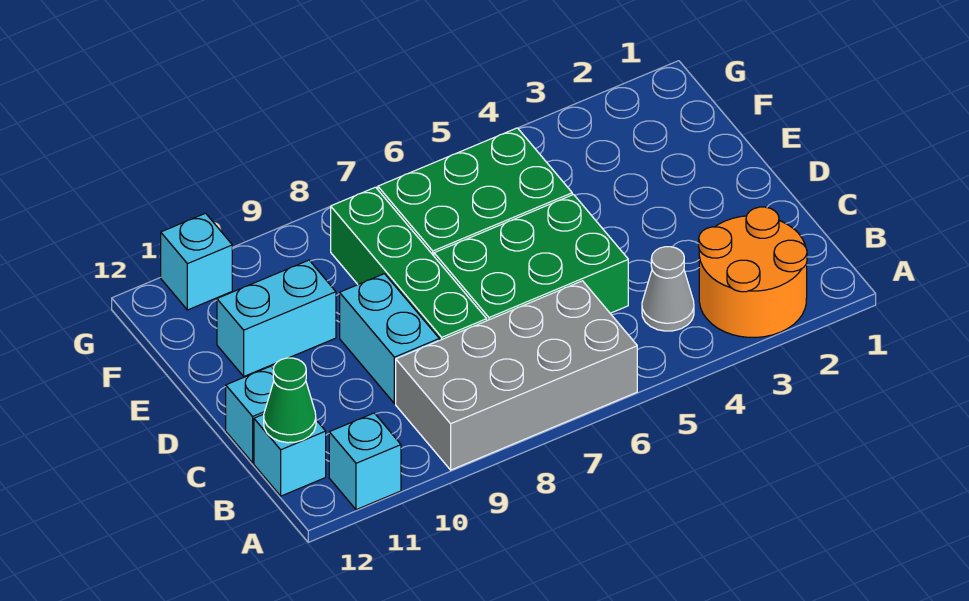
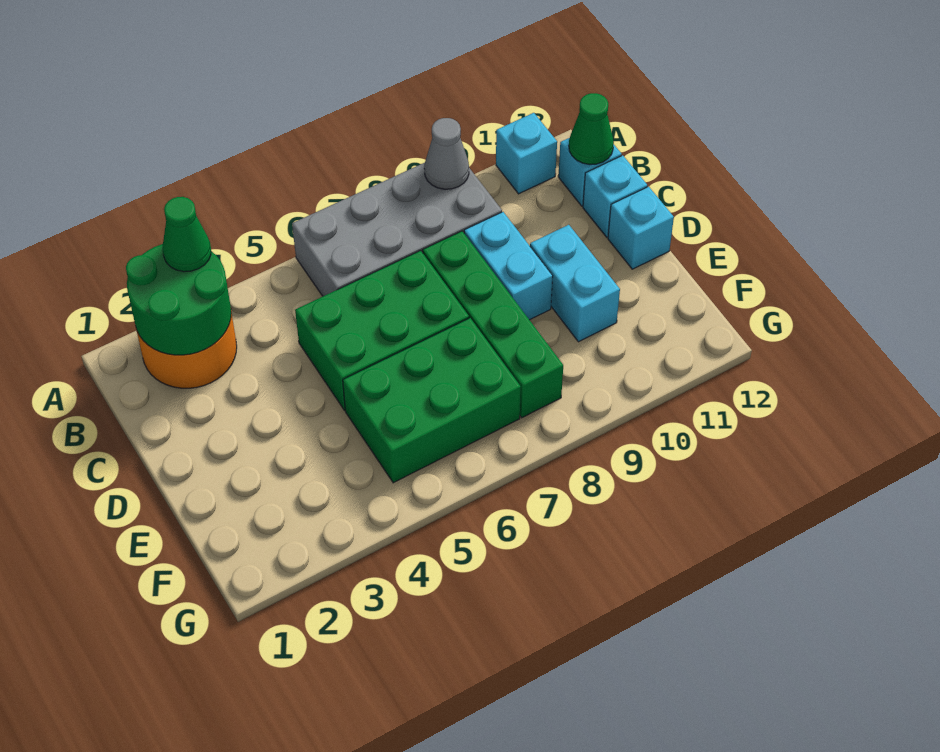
none -> green round brick A2:B3 level 2
none -> green cone A3 level 3
grey cone B4 level 1 -> grey cone A9 level 2
cyan brick E10:E11 level 1 -> cyan brick D10:E10 level 1
cyan brick G11 level 1 -> cyan brick D12 level 1

